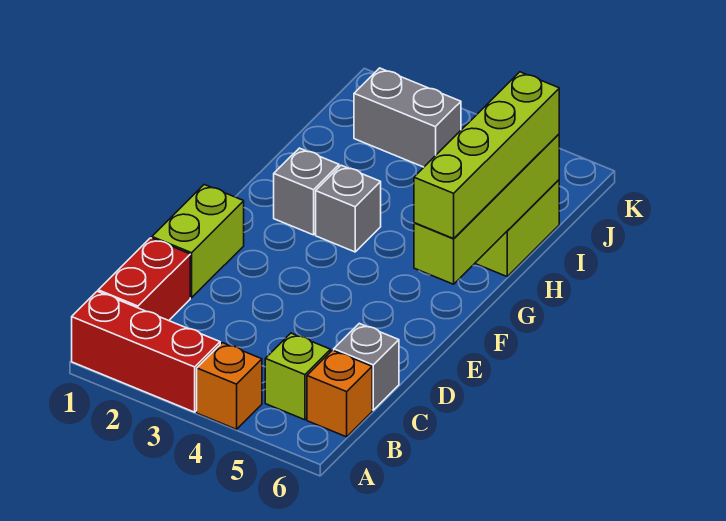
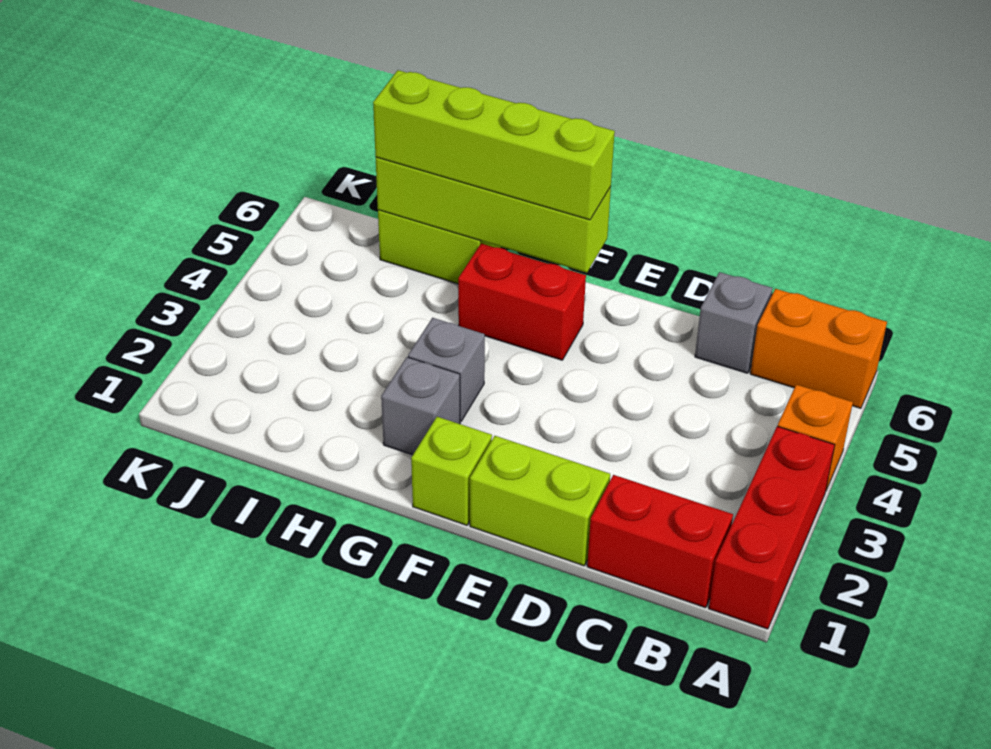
lime brick B5 level 1 -> lime brick F1 level 1
orange brick B6 level 1 -> orange brick A6:B6 level 1
none -> red brick F5:G5 level 1
grey brick J2:J3 level 1 -> none

